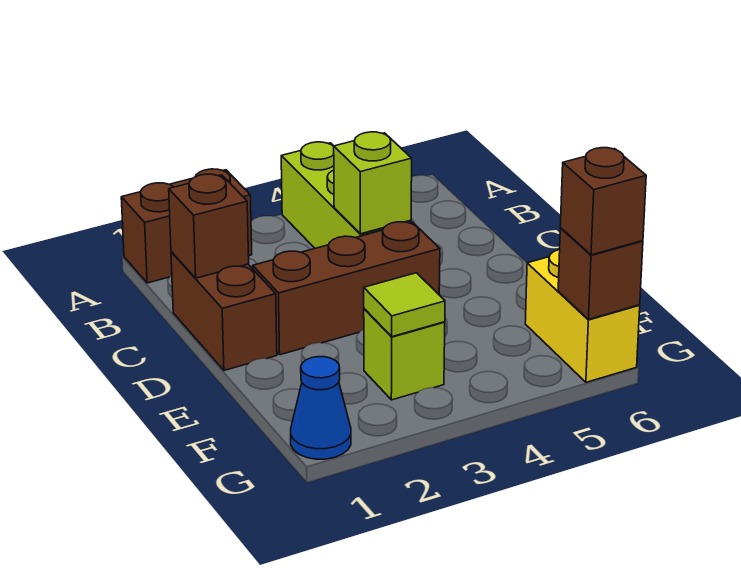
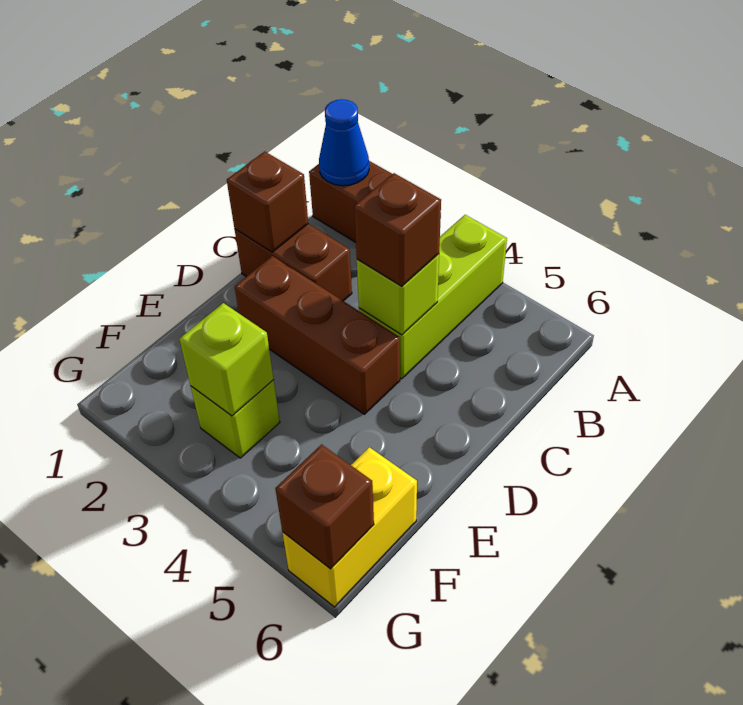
brown brick C1:D1 level 1 -> brown brick C1:C2 level 1
lime tile F3 level 2 -> lime brick F3 level 2
blue cone G1 level 1 -> blue cone A1 level 2
brown brick G6 level 3 -> brown brick C4 level 3

